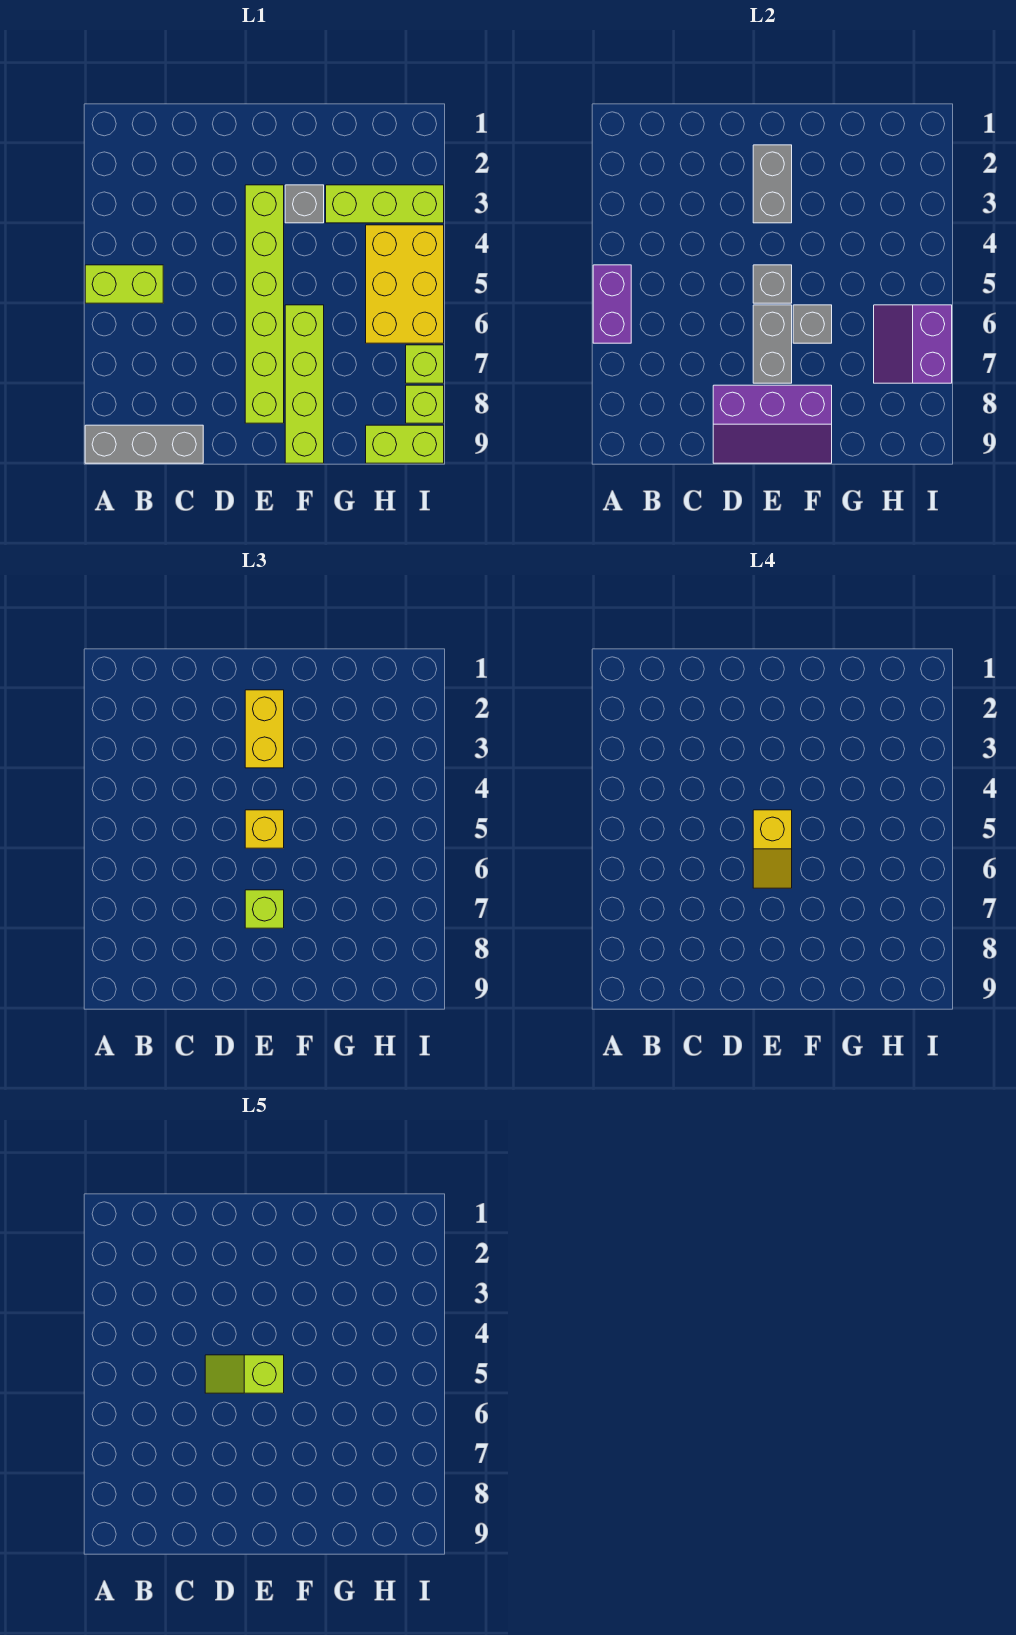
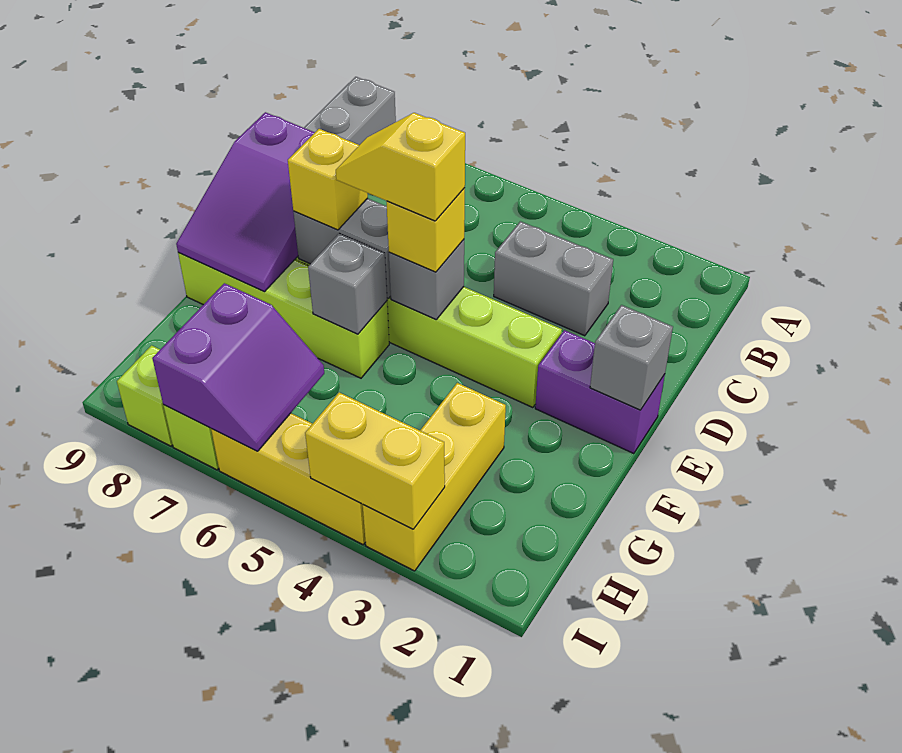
lime brick A5:B5 level 1 -> none
purple brick A5:A6 level 2 -> purple brick E1:E2 level 1
lime slope D5:E5 level 5 top E -> none
purple slope D8:F9 level 2 top 8 -> purple slope D8:F9 level 2 top D
grey brick E2:E3 level 2 -> grey brick C3:C4 level 1
yellow brick E2:E3 level 3 -> yellow brick I3:I4 level 2
lime brick E7 level 3 -> yellow brick E7 level 3
grey brick F3 level 1 -> grey brick E1 level 2
lime brick G3:I3 level 1 -> yellow brick G3:I3 level 1
yellow brick H4:I6 level 1 -> yellow brick I4:I6 level 1
purple slope H6:I7 level 2 top I -> purple slope H6:I7 level 2 top 7
lime brick H9:I9 level 1 -> none

